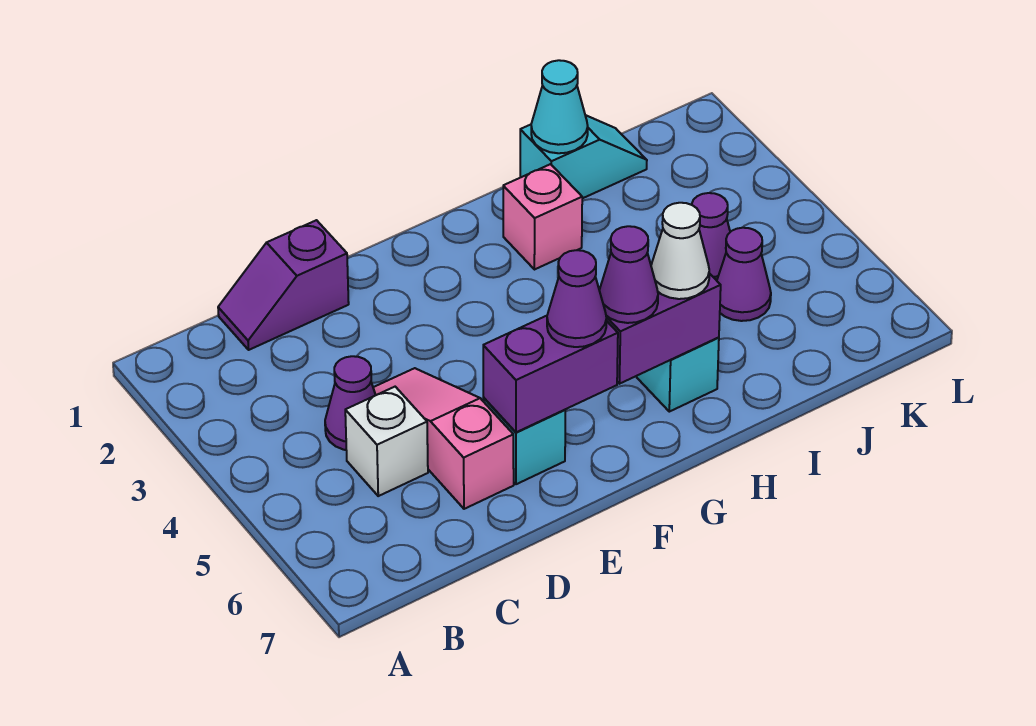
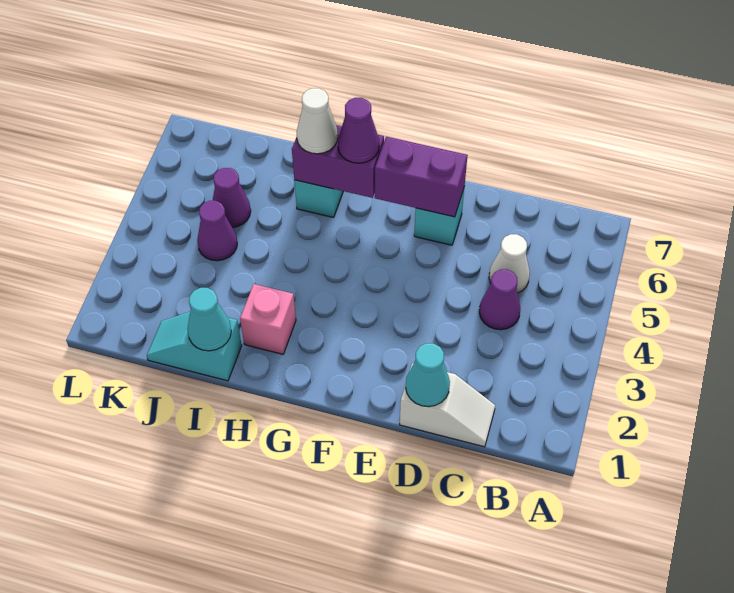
purple slope C1:D1 level 1 top D -> white slope C1:D1 level 1 top D
white brick C5 level 1 -> white cone C5 level 1
none -> cyan cone D1 level 2
pink slope D4:D6 level 1 top 6 -> none
purple cone F6 level 3 -> none

